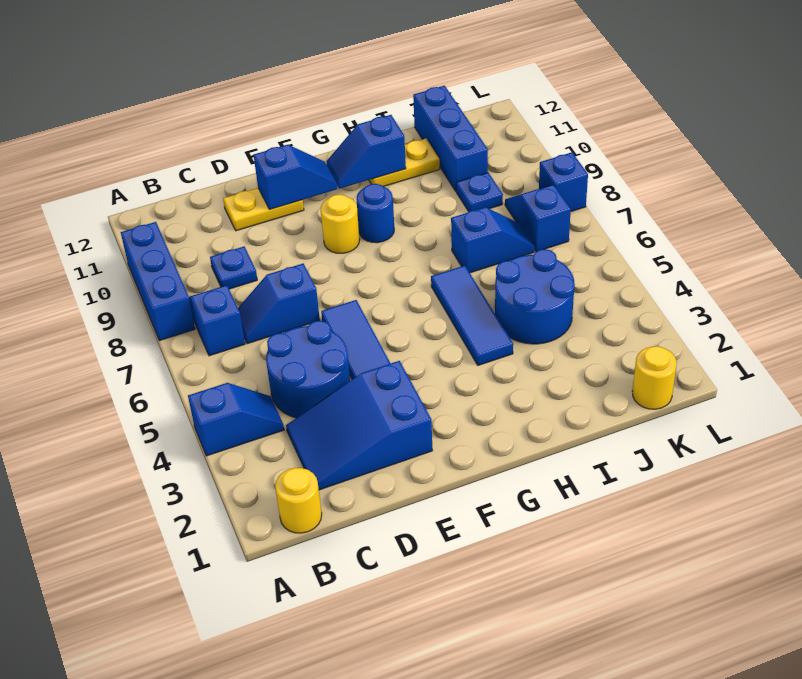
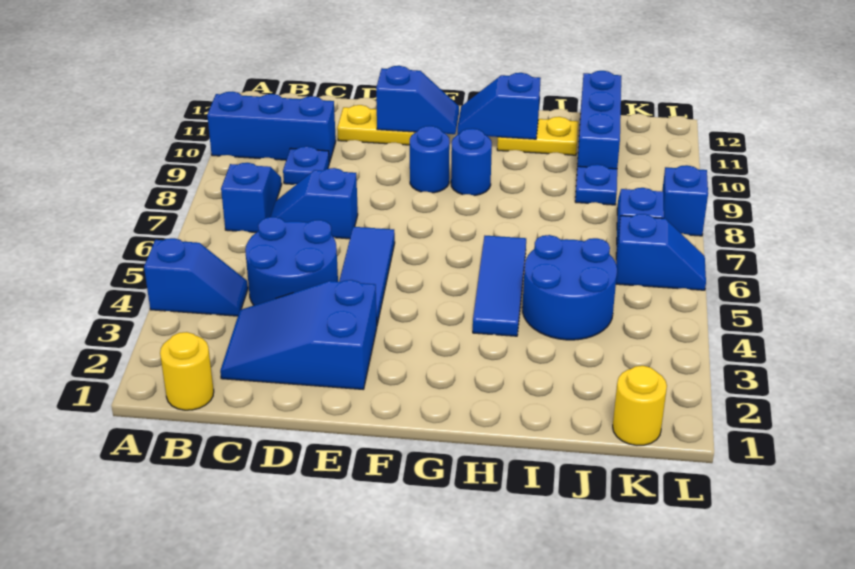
blue brick A8:A10 level 1 -> blue brick A10:C10 level 1
yellow round brick F9 level 1 -> blue round brick F9 level 1
blue slope I7:J7 level 1 top I -> blue slope K6:L6 level 1 top K

